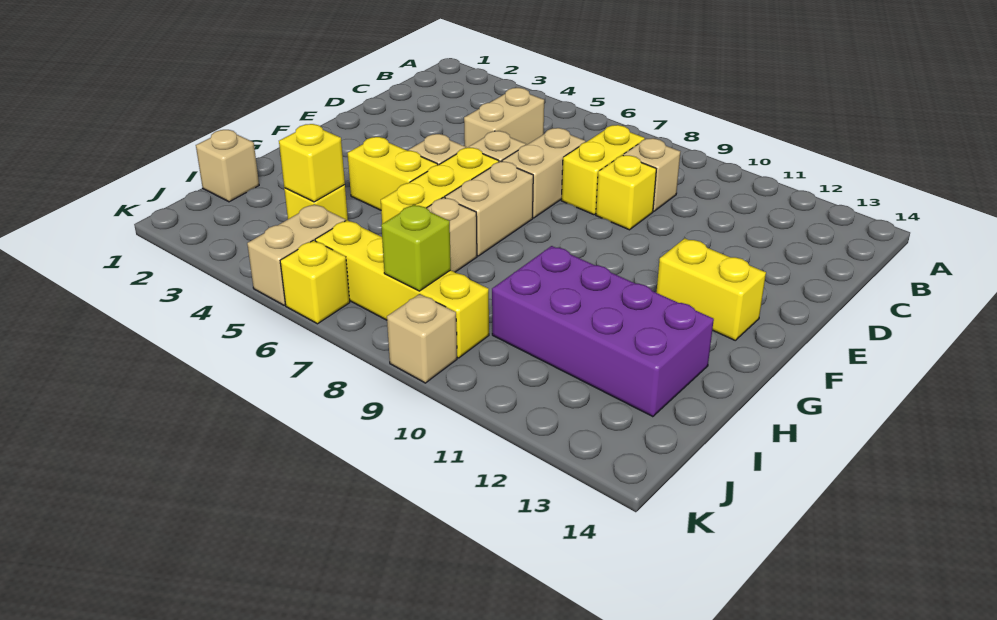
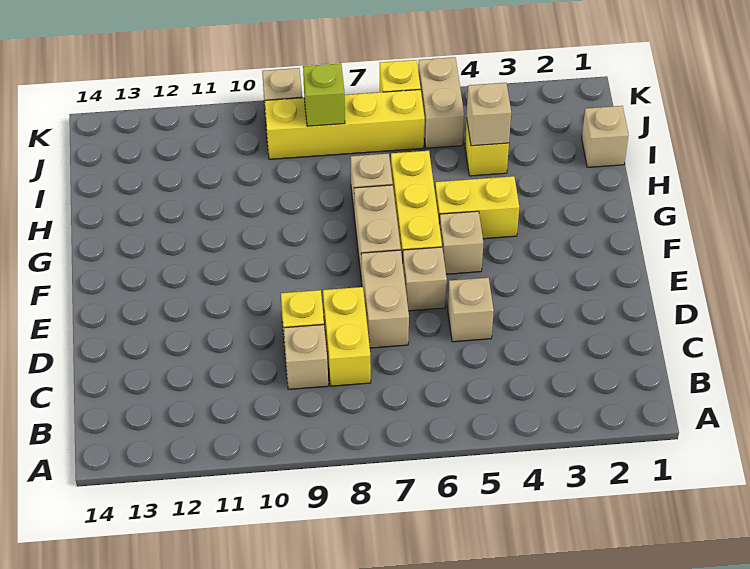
tan brick C5:D5 level 1 -> tan brick D5 level 1
yellow brick F12:F13 level 1 -> none
purple brick H10:I13 level 1 -> none
yellow brick I4 level 2 -> tan brick I4 level 2

